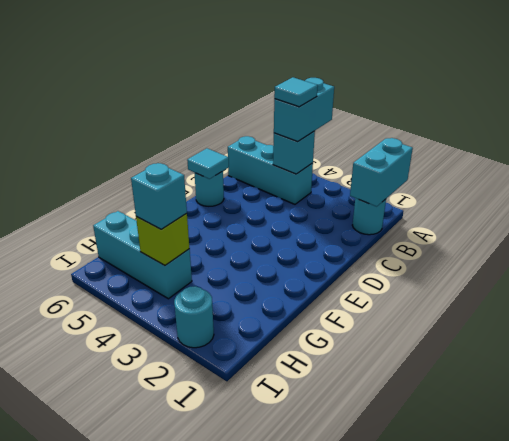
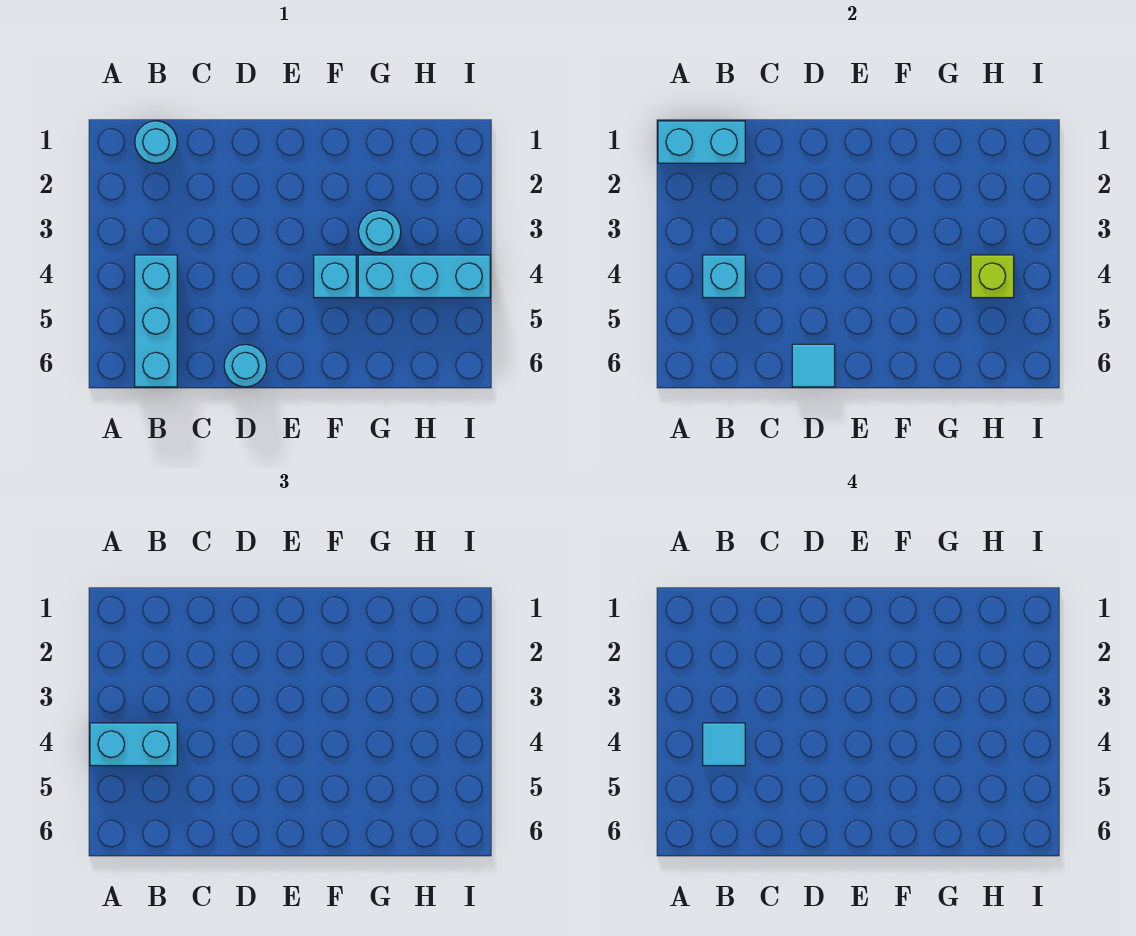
cyan brick H4:H6 level 1 -> cyan brick G4:I4 level 1
cyan brick H4 level 3 -> cyan brick F4 level 1
cyan round brick I2 level 1 -> cyan round brick G3 level 1

